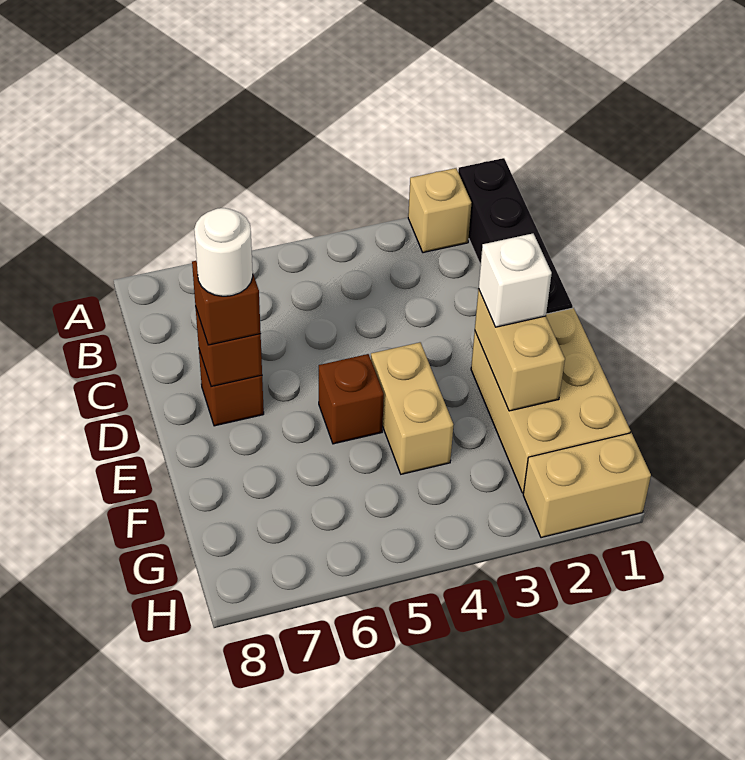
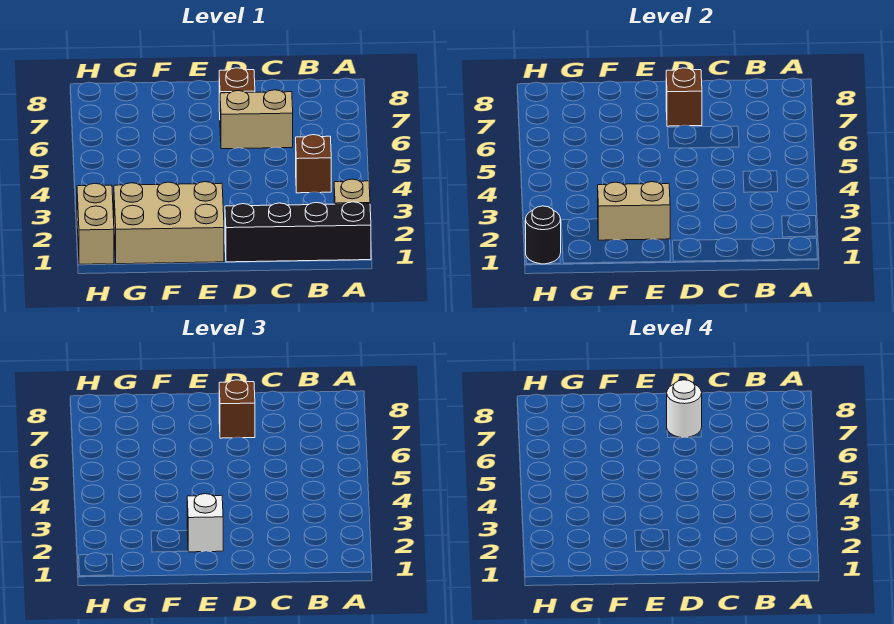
tan brick E4:F4 level 1 -> tan brick C6:D6 level 1
brown brick E5 level 1 -> brown brick B4 level 1
none -> black round brick H1 level 2

